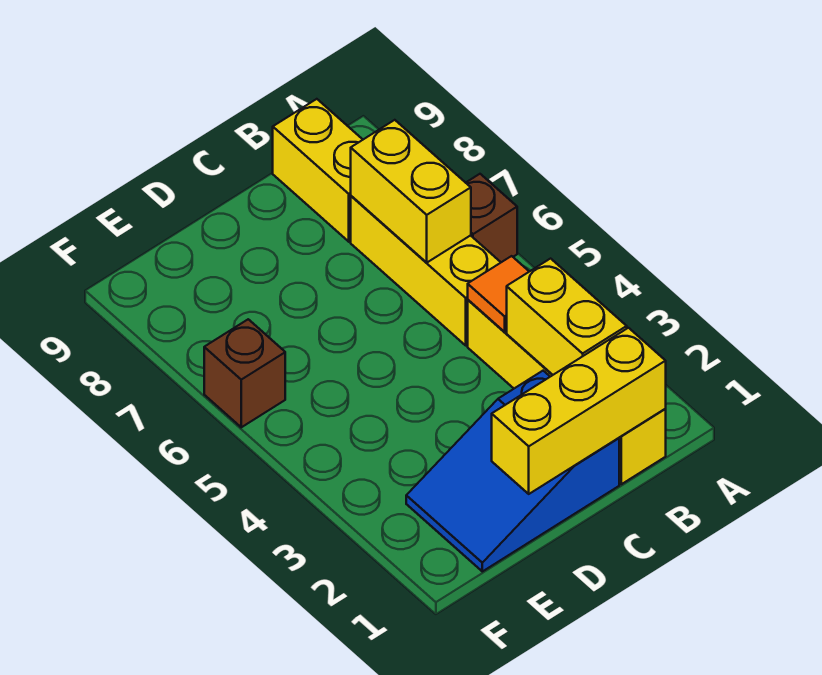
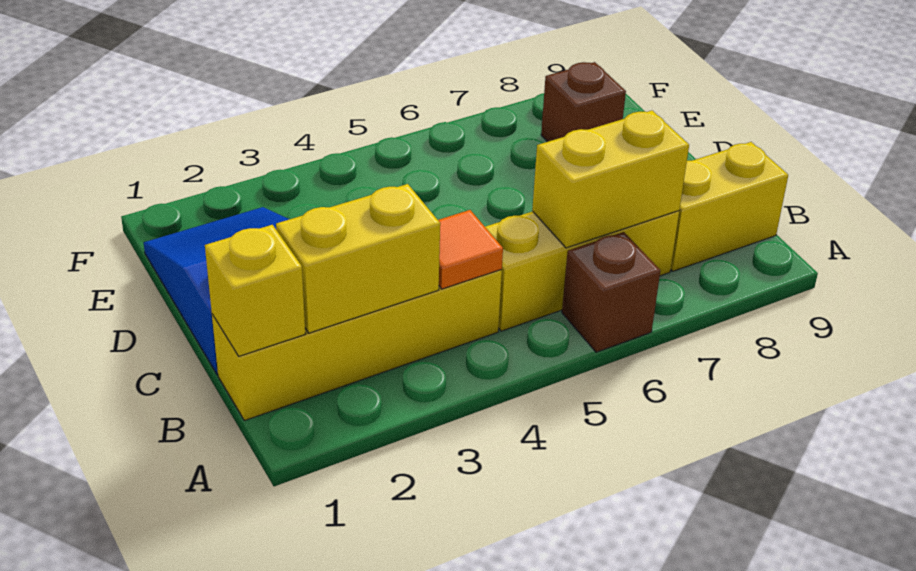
yellow brick B1:D1 level 2 -> yellow brick B1 level 2
brown brick F6 level 1 -> brown brick E8 level 1

